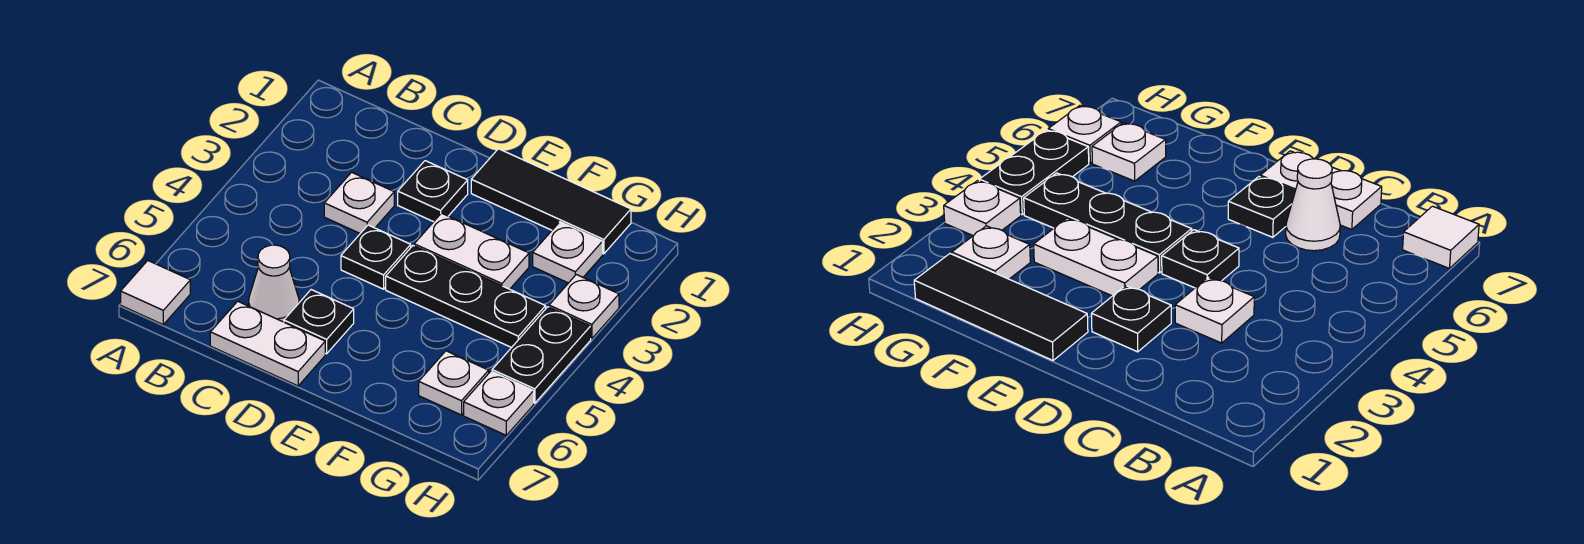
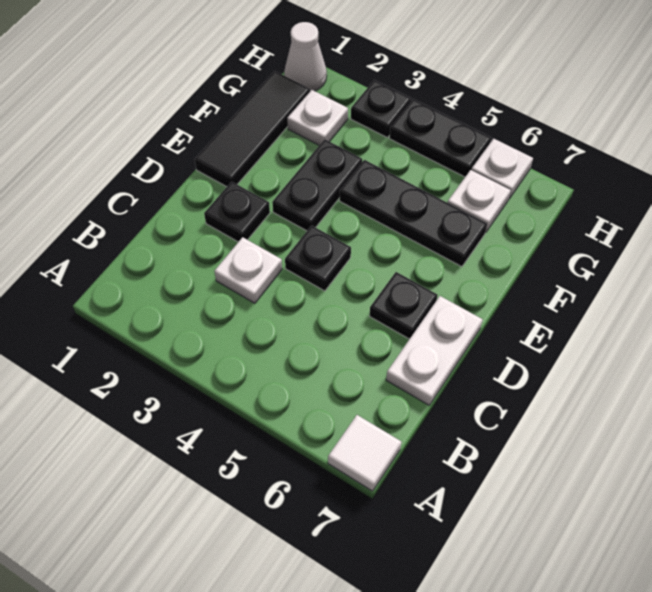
white cone C6 level 1 -> white cone H1 level 1
white plate E3:F3 level 1 -> black plate E3:F3 level 1
black plate E4:G4 level 1 -> black plate F4:F6 level 1
white plate H3 level 1 -> black plate H3 level 1

